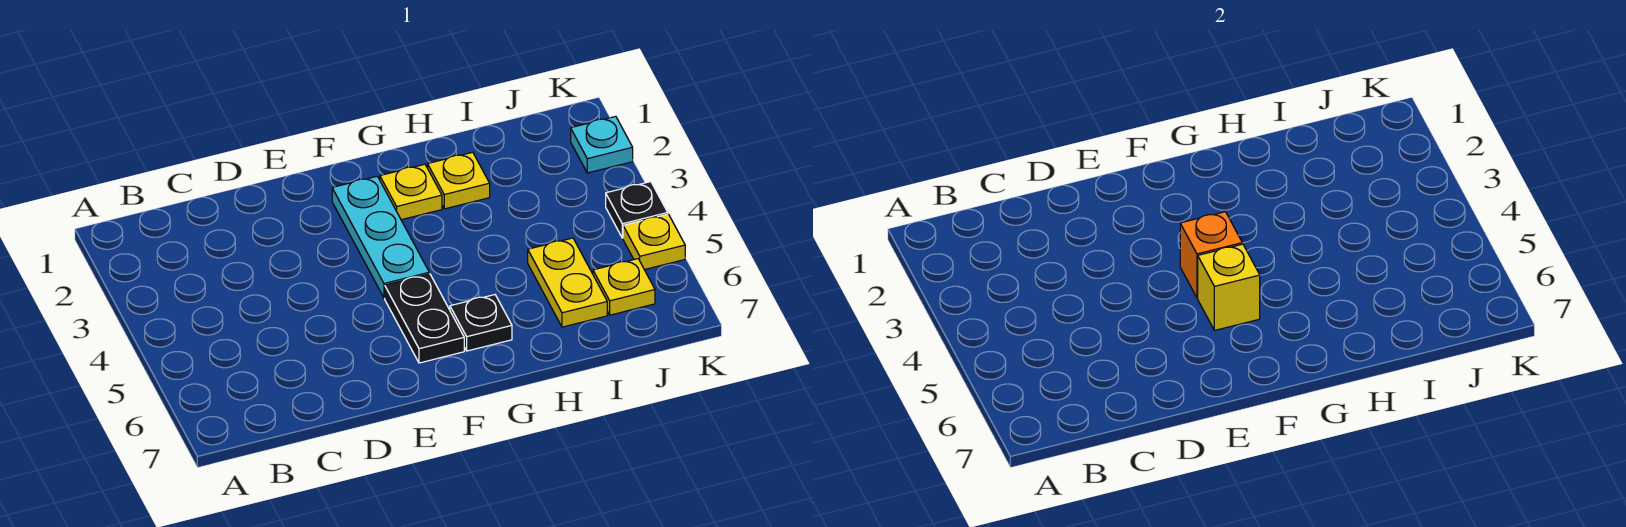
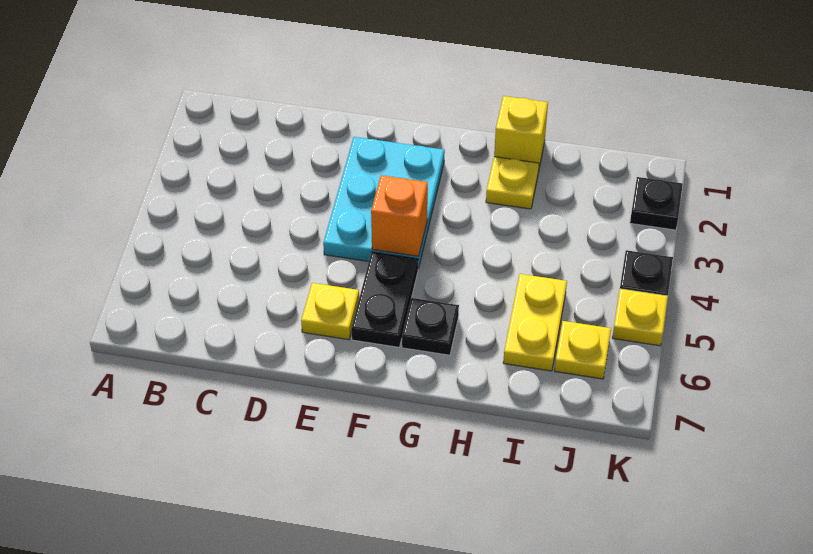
cyan plate F2:F4 level 1 -> cyan plate E2:F4 level 1
yellow brick F5 level 2 -> yellow brick H1 level 1
yellow plate G2 level 1 -> yellow plate E6 level 1
cyan plate K2 level 1 -> black plate K2 level 1

